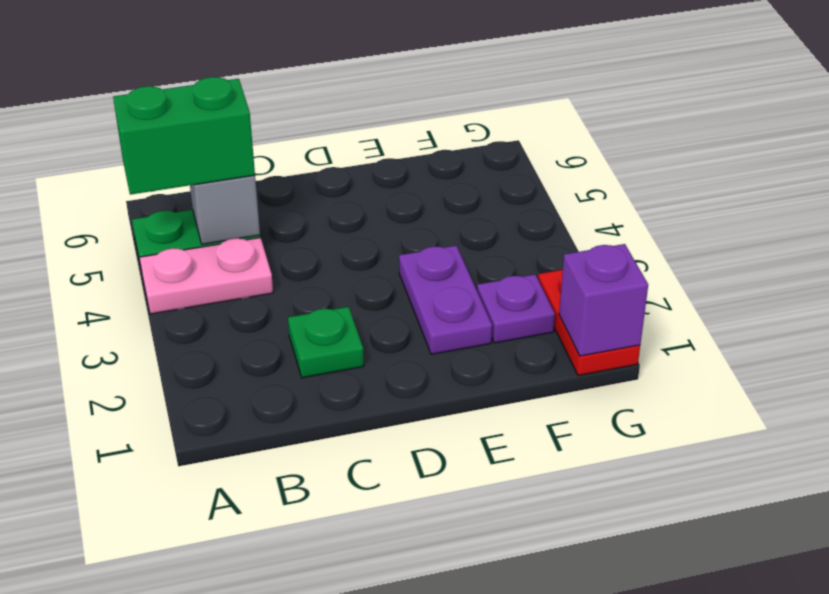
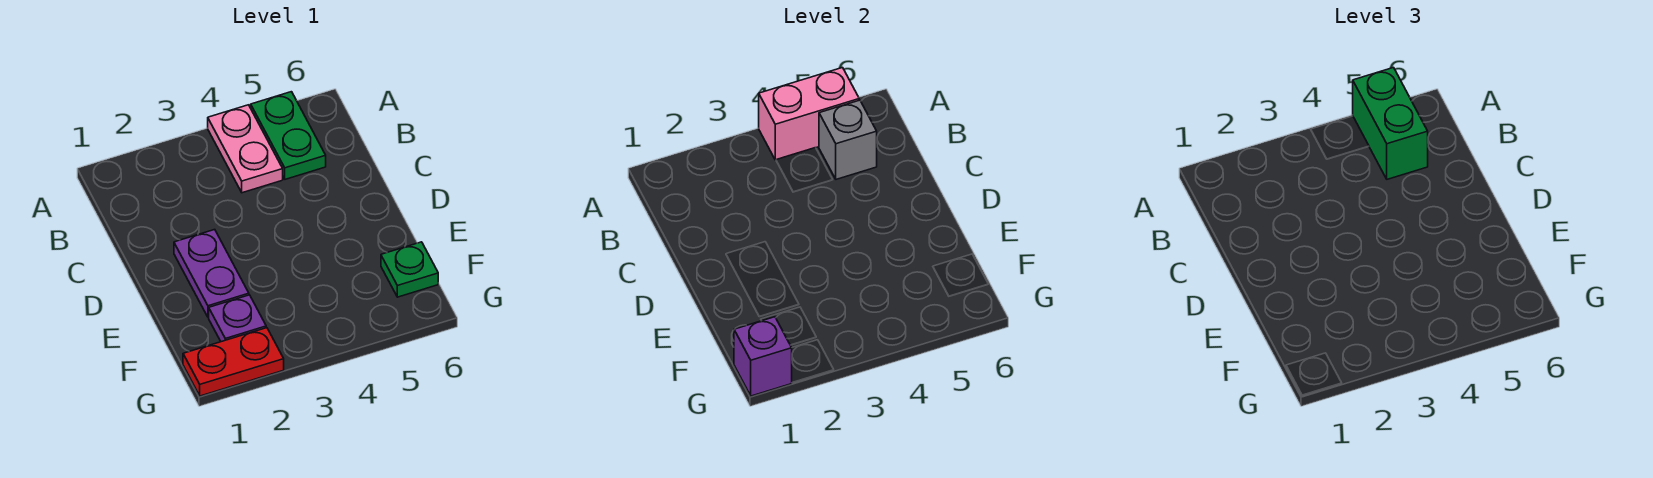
none -> pink brick A4:A5 level 2
green plate C2 level 1 -> green plate F6 level 1
purple plate E2:E3 level 1 -> purple plate D2:E2 level 1

